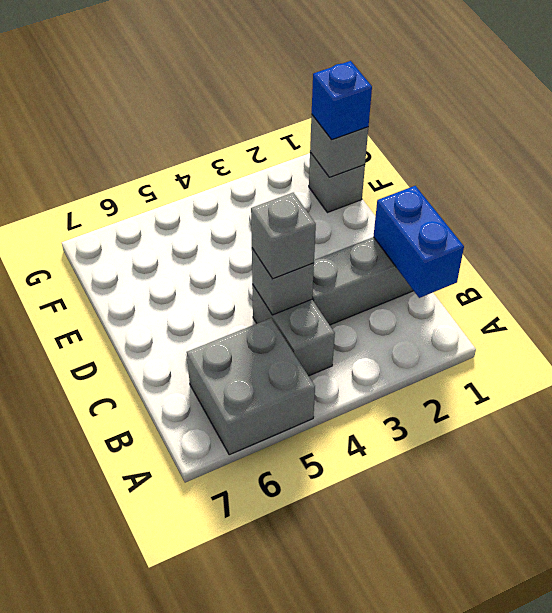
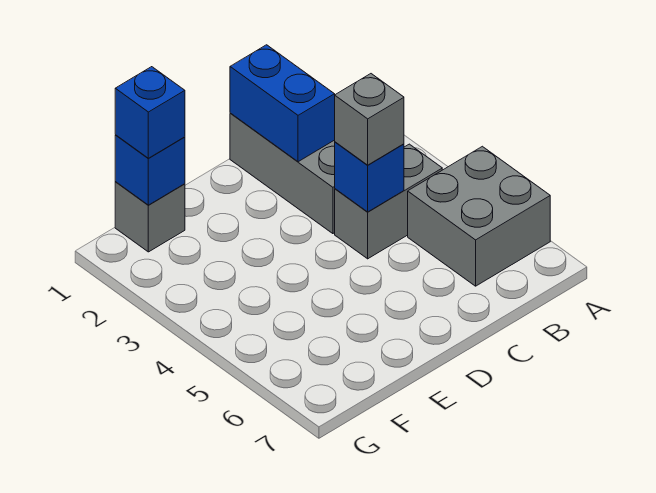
blue brick B1:C1 level 2 -> blue brick C1:C2 level 2
grey brick C4 level 2 -> blue brick C4 level 2
grey brick F1 level 2 -> blue brick F1 level 2

